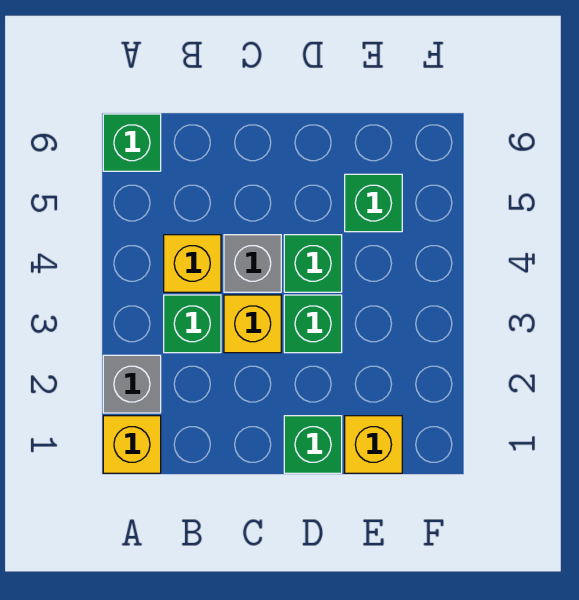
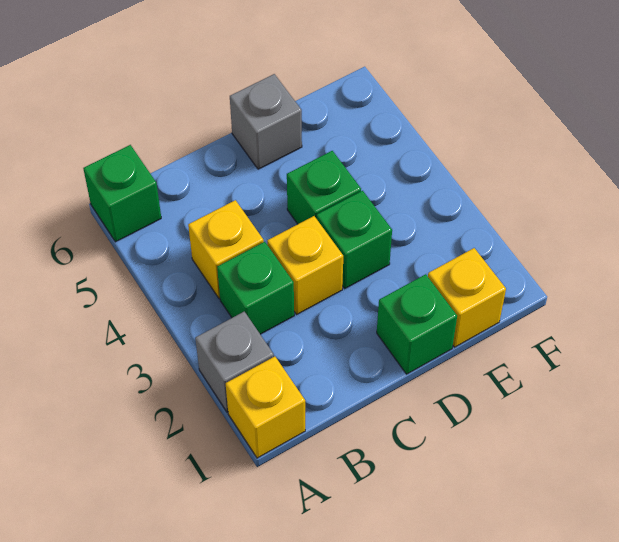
grey brick C4 level 1 -> grey brick D6 level 1
green brick E5 level 1 -> none

